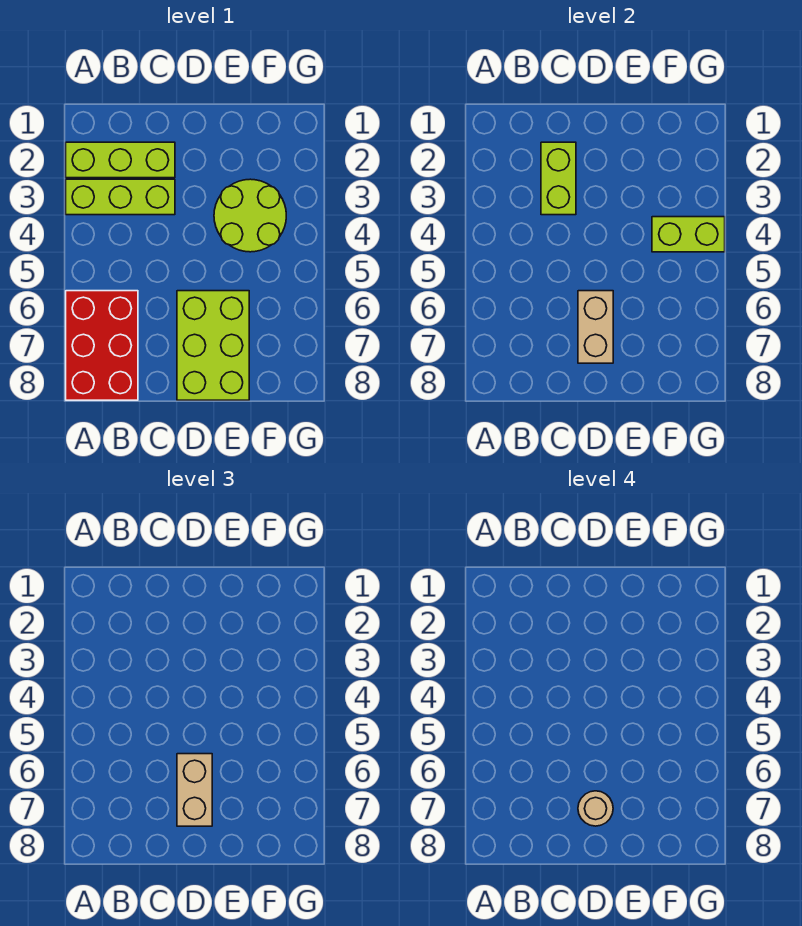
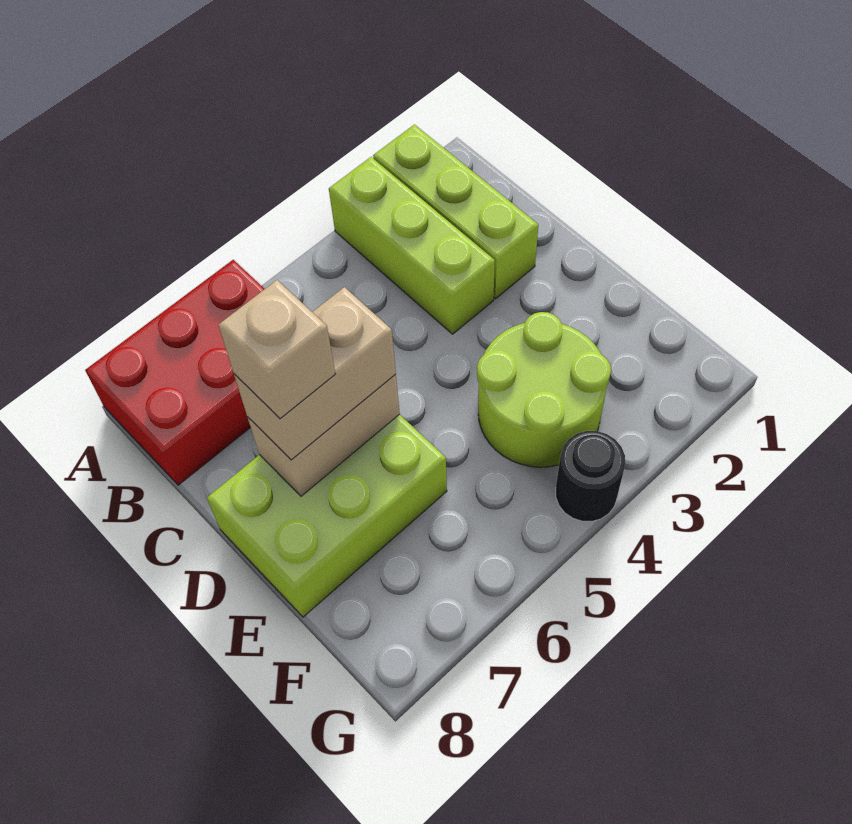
lime brick C2:C3 level 2 -> none
tan round brick D7 level 4 -> tan brick D7 level 4
lime brick F4:G4 level 2 -> none
none -> black round brick G4 level 1

